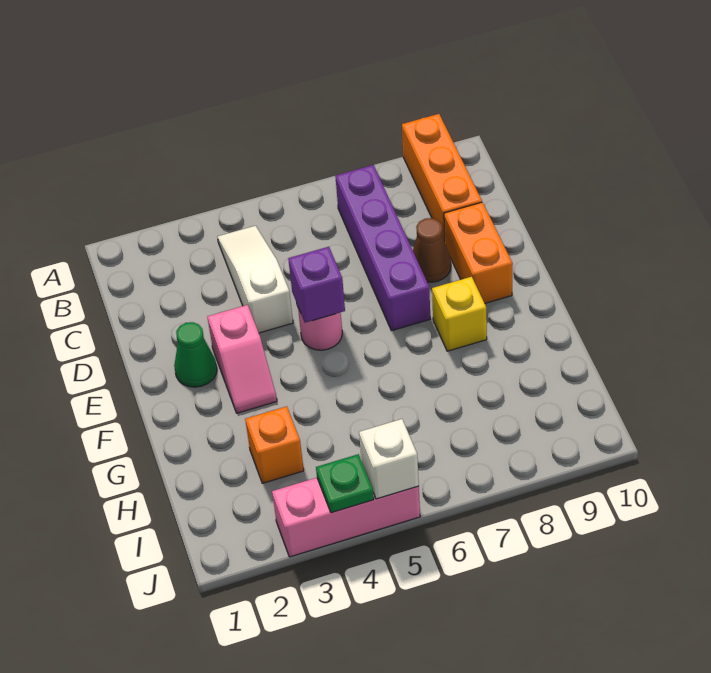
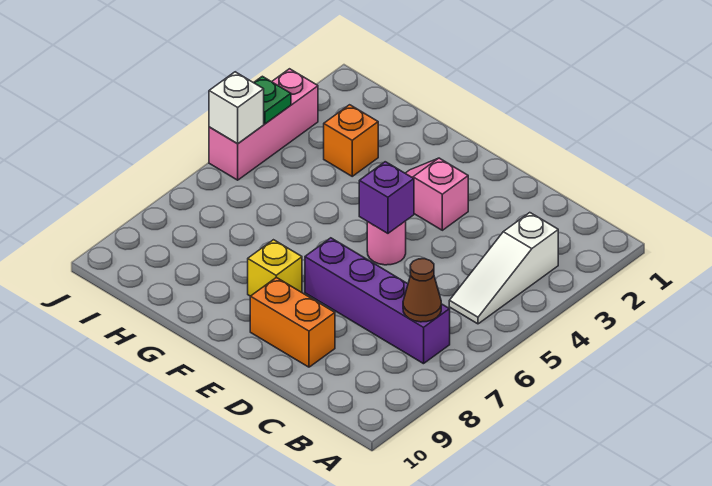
orange brick A9:C9 level 1 -> none
white slope B4:D4 level 1 top D -> white slope B3:B5 level 1 top 3
brown cone D8 level 1 -> brown cone B7 level 2
green cone E2 level 1 -> none

